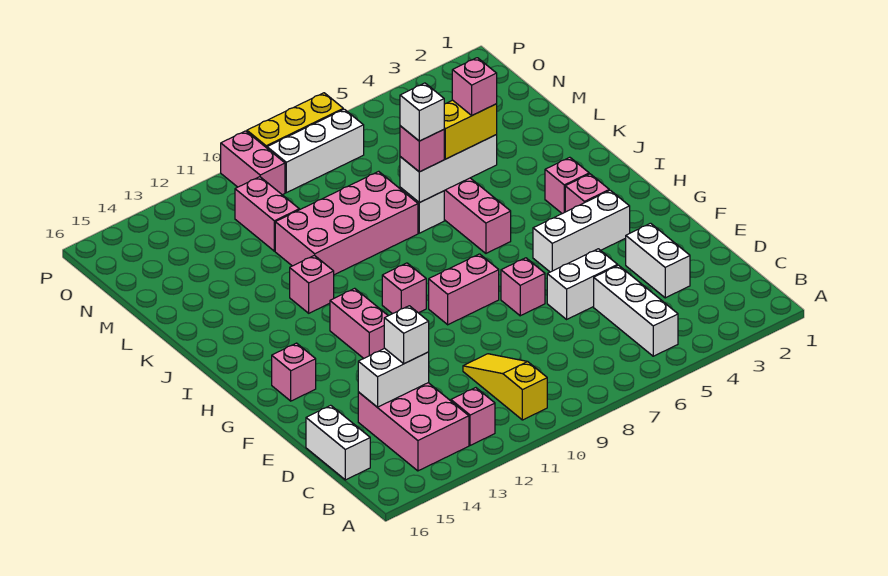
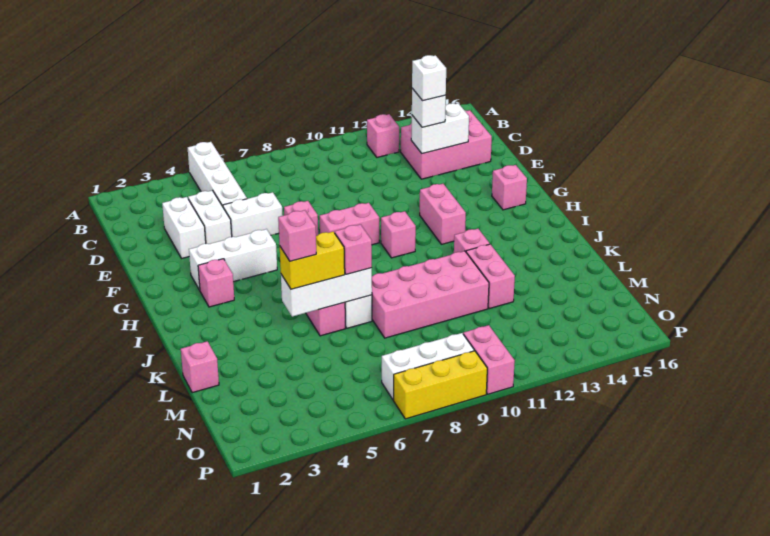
white brick B5:D5 level 1 -> white brick A5:D5 level 1
yellow slope B10:D10 level 1 top B -> none
pink brick B13:D14 level 1 -> pink brick C13:D15 level 1
white brick C16:D16 level 1 -> white brick D4:E4 level 1
pink brick I3 level 1 -> pink brick L1 level 1
white brick K7 level 4 -> white brick D13 level 4
pink brick M11:N11 level 1 -> pink brick K12:L12 level 1

